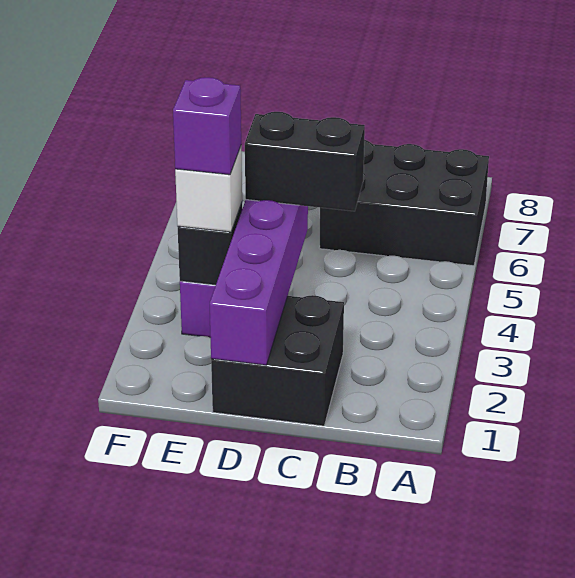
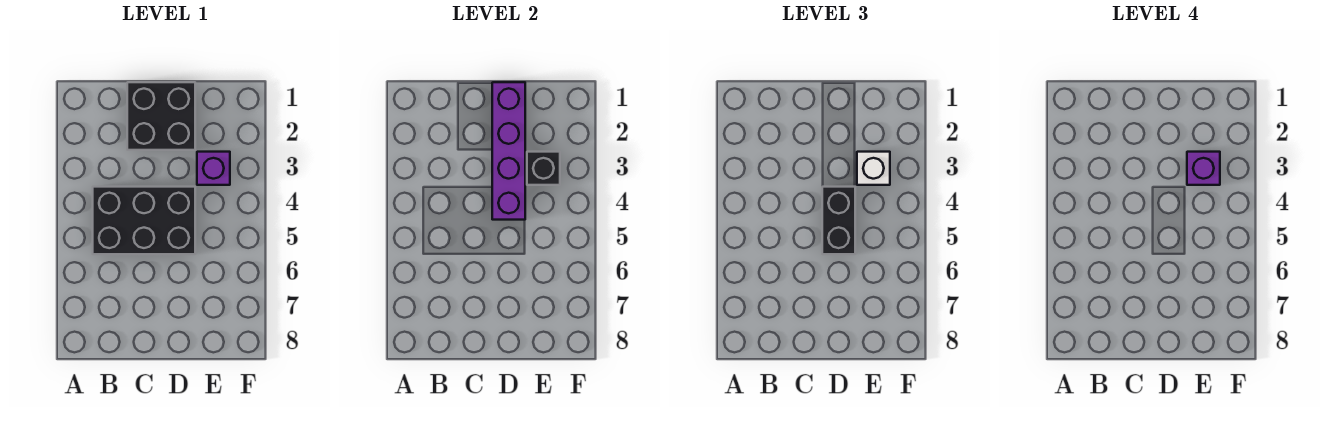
black brick A6:C7 level 1 -> black brick B4:D5 level 1
black brick C4:D4 level 3 -> black brick D4:D5 level 3

